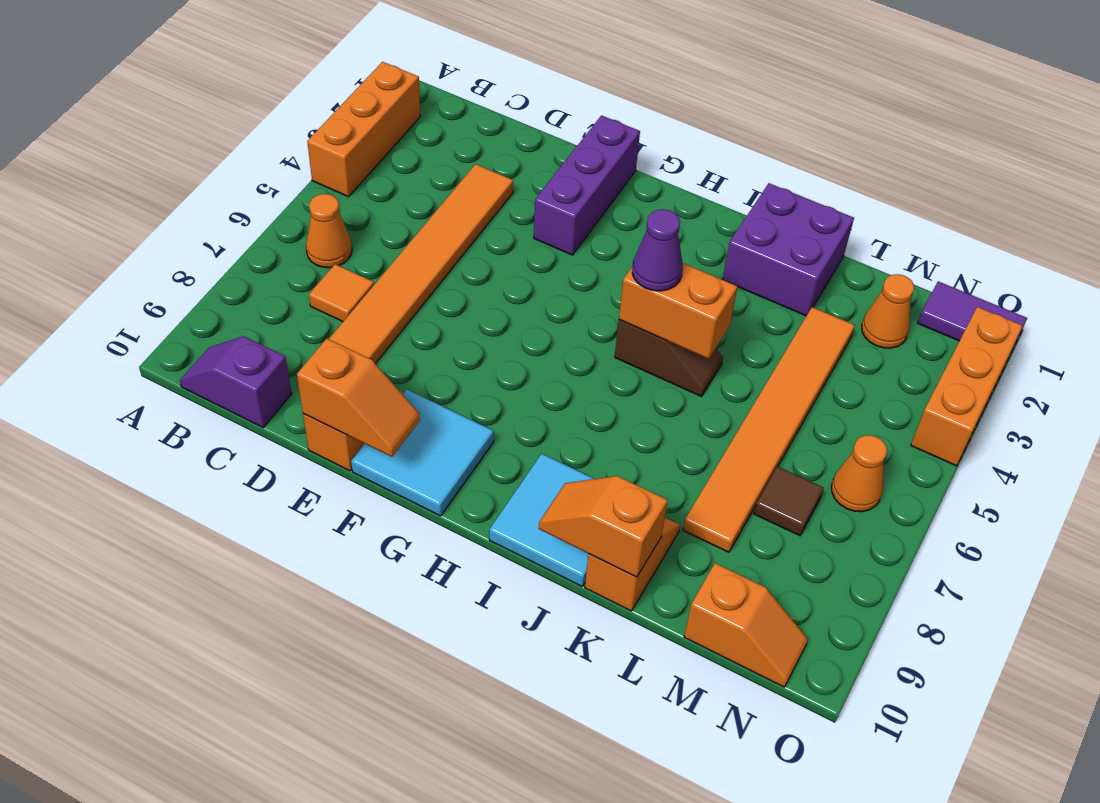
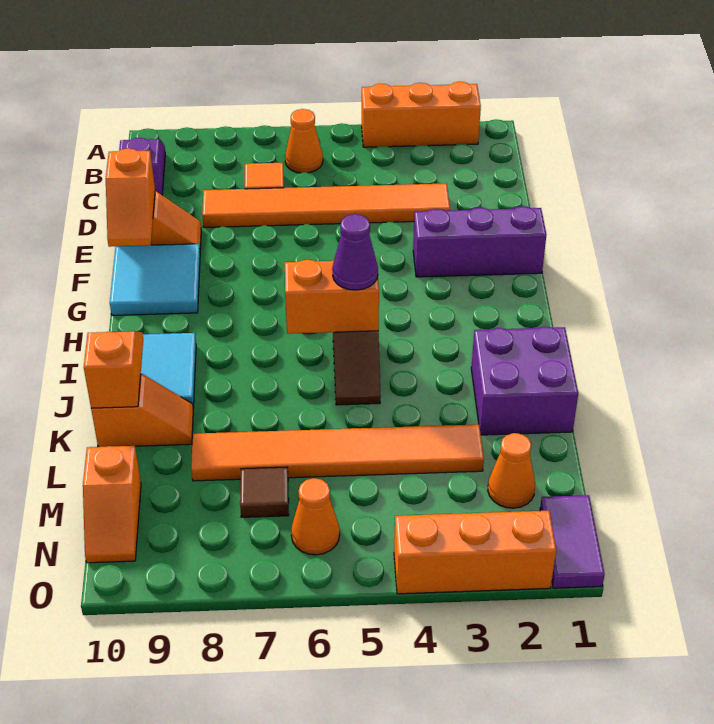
orange brick I5:J5 level 2 -> orange brick I5:I6 level 2

